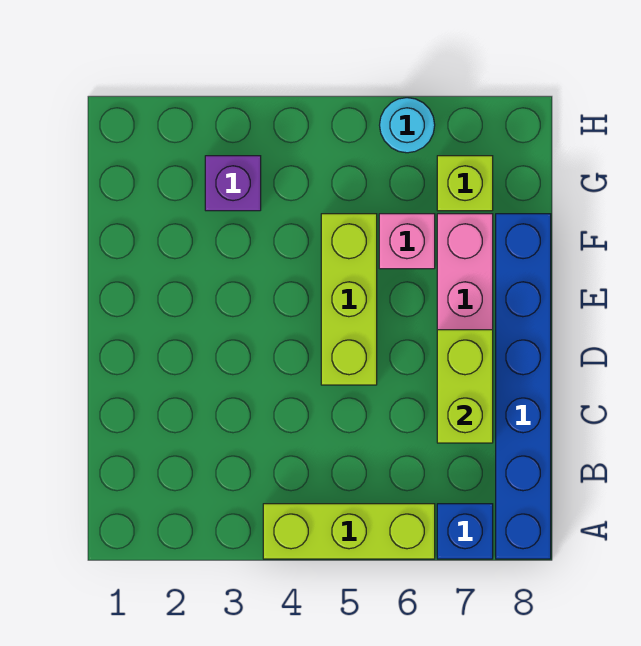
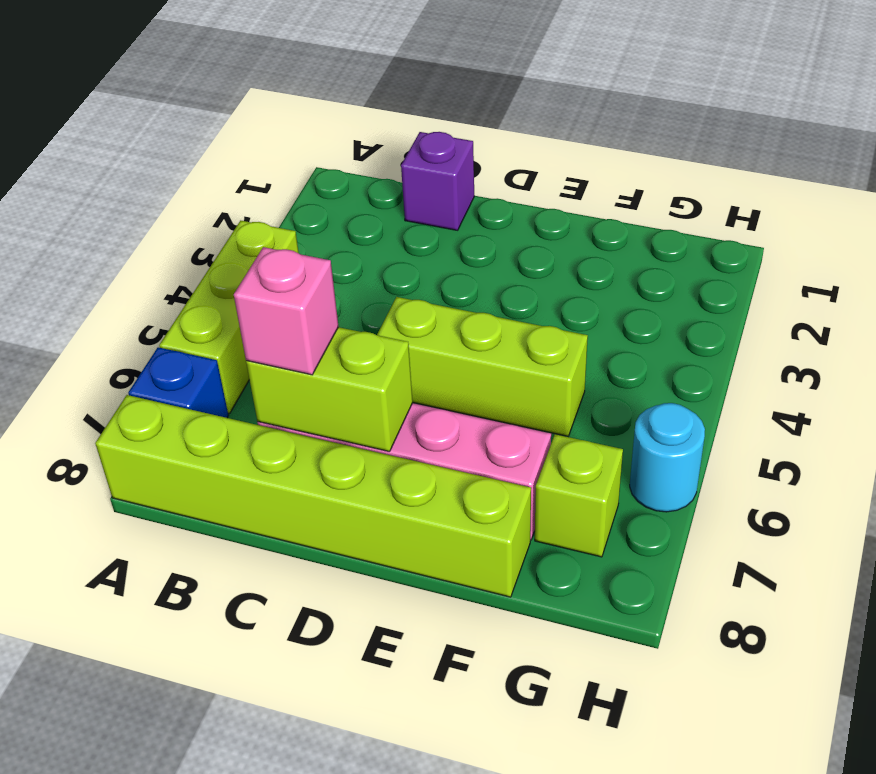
blue brick A8:F8 level 1 -> lime brick A8:F8 level 1
pink brick F6 level 1 -> pink brick C7 level 3
purple brick G3 level 1 -> purple brick C1 level 1

